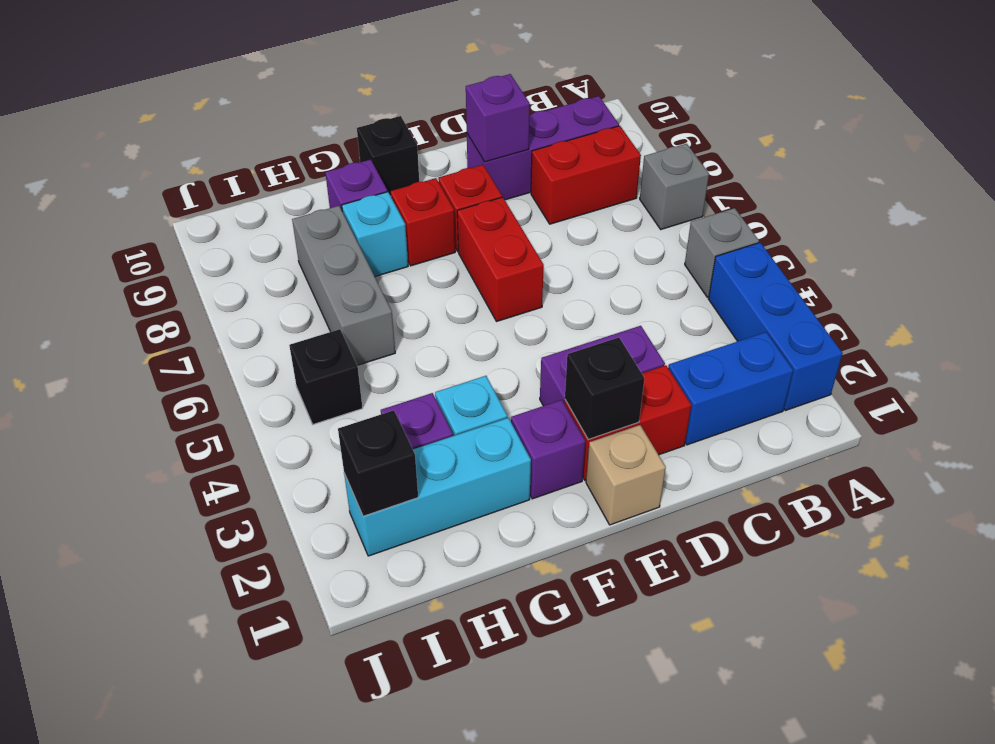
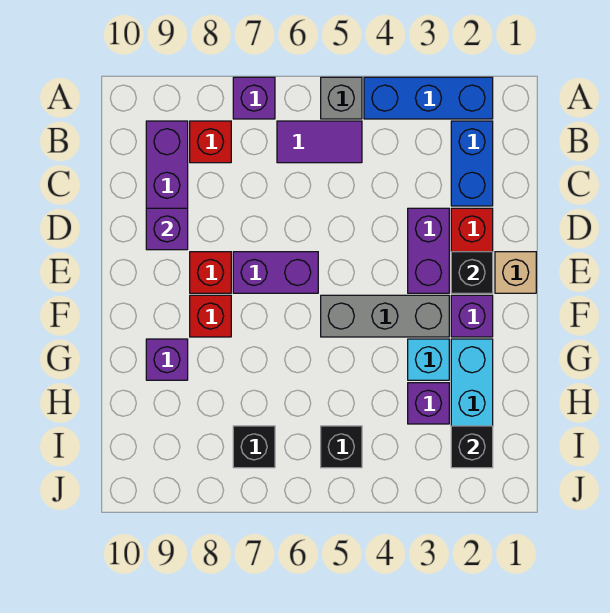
grey brick A7 level 1 -> purple brick A7 level 1
none -> purple tile B5:B6 level 1
red brick B8:C8 level 1 -> red brick B8 level 1
red brick E6:E7 level 1 -> purple brick E6:E7 level 1
black brick F10 level 1 -> black brick I7 level 1
cyan brick G8 level 1 -> none
grey brick H6:H8 level 1 -> grey brick F3:F5 level 1

